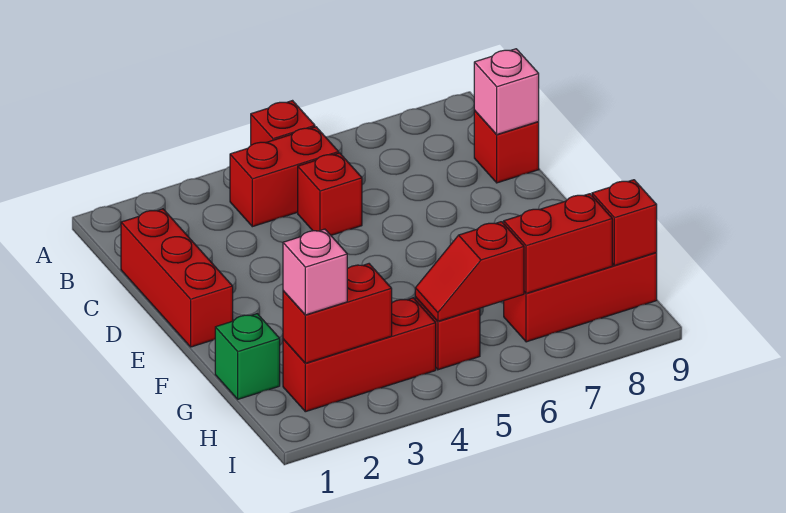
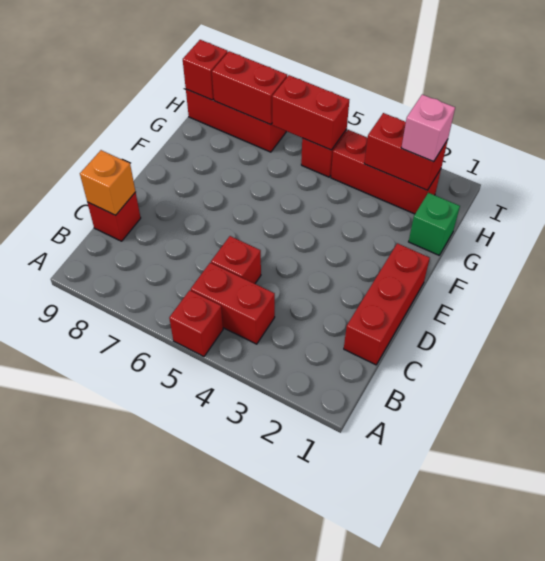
pink brick C9 level 2 -> orange brick C9 level 2
red slope H5:H6 level 2 top 6 -> red brick H5:H6 level 2

